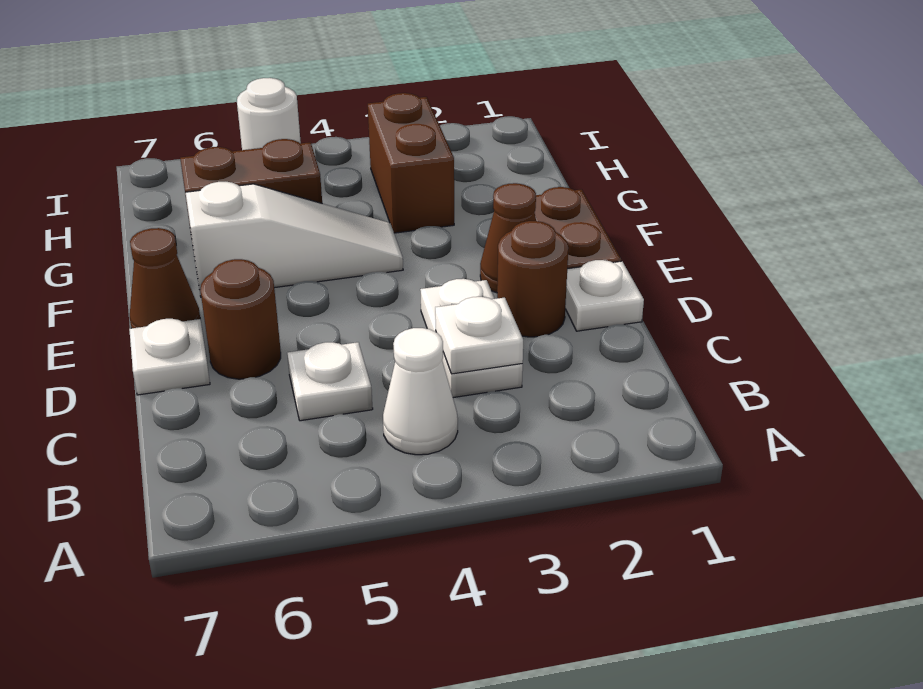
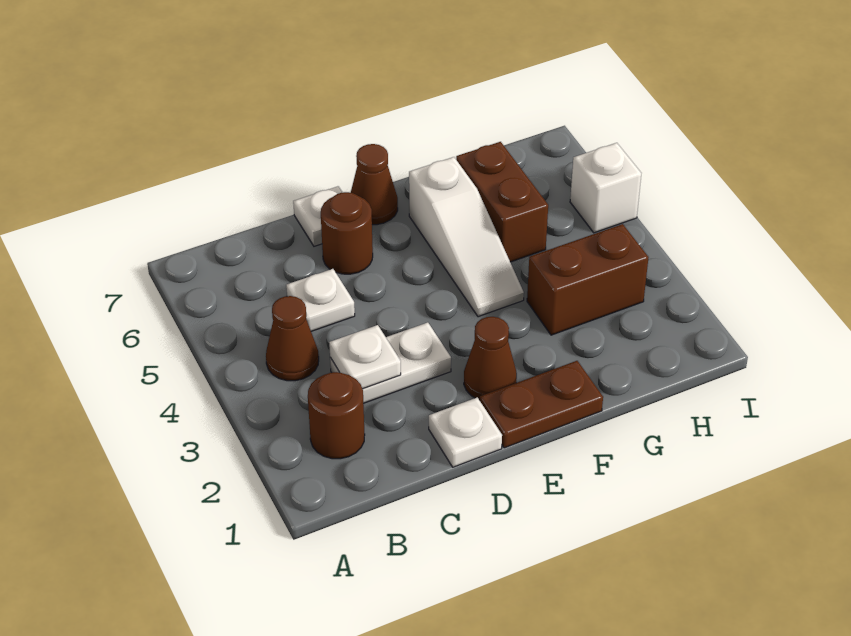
white cone B4 level 1 -> brown cone B4 level 1
brown round brick D2 level 1 -> brown round brick B2 level 1
white round brick I5 level 1 -> white brick I5 level 1

